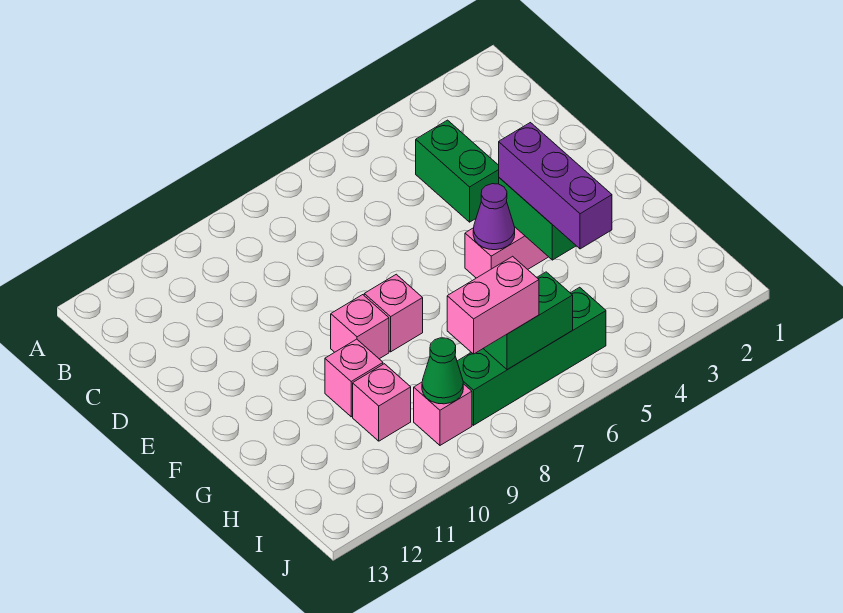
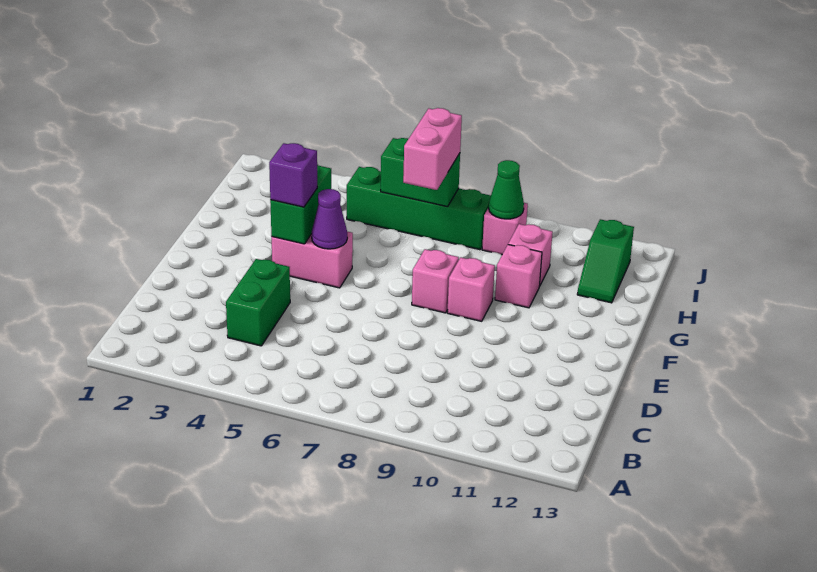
purple brick F4:H4 level 3 -> purple brick F4 level 3
none -> green slope H12:I12 level 1 top I
pink brick I7:I8 level 3 -> pink brick H7:I7 level 3

